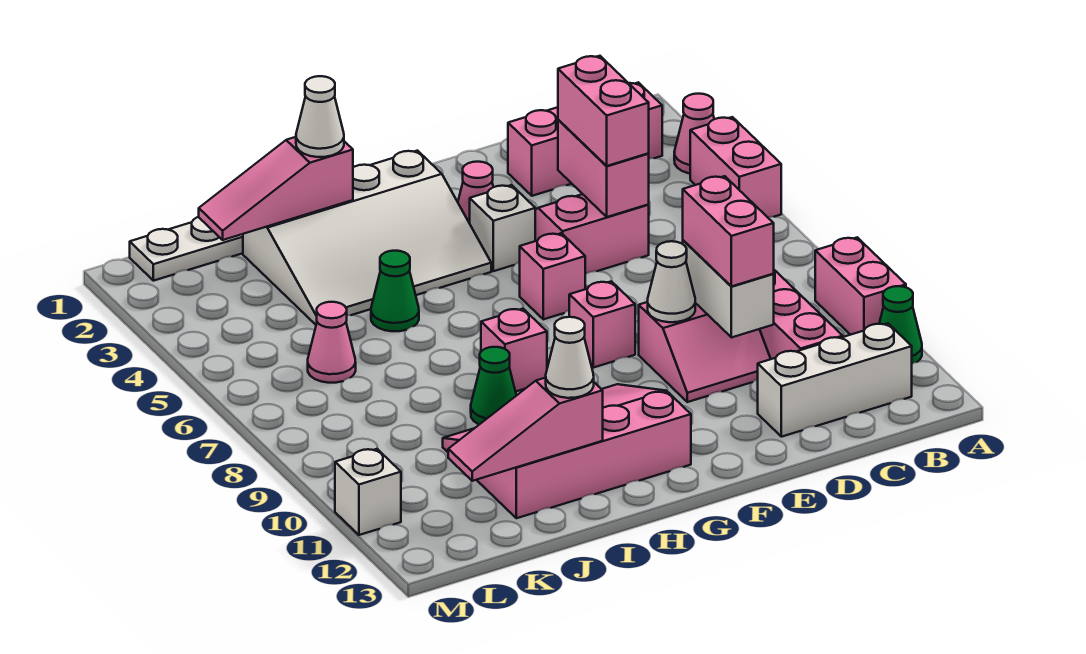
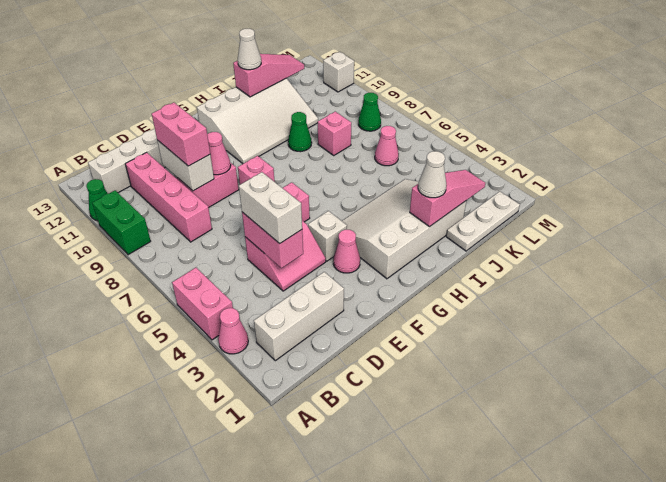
pink brick A9:A10 level 1 -> green brick A9:A10 level 1
pink brick B2:D2 level 1 -> white brick B2:D2 level 1
pink brick D4:D5 level 3 -> white brick D4:D5 level 3
white cone E9 level 2 -> pink cone E9 level 2
pink slope G10:J12 level 1 top 12 -> white slope G10:J12 level 1 top 12
pink brick H8 level 1 -> pink brick J8 level 1
green cone I5 level 1 -> green cone L8 level 1

